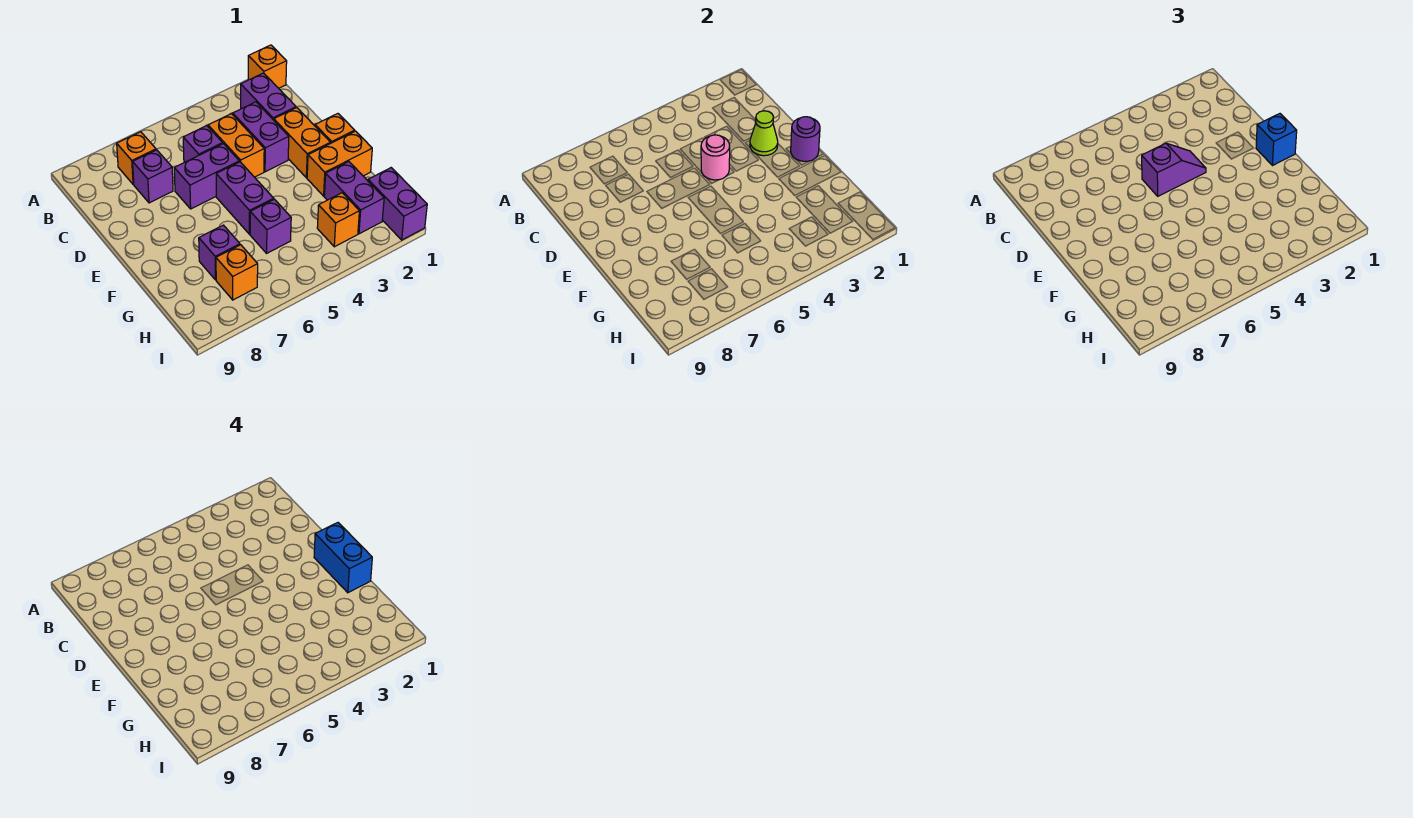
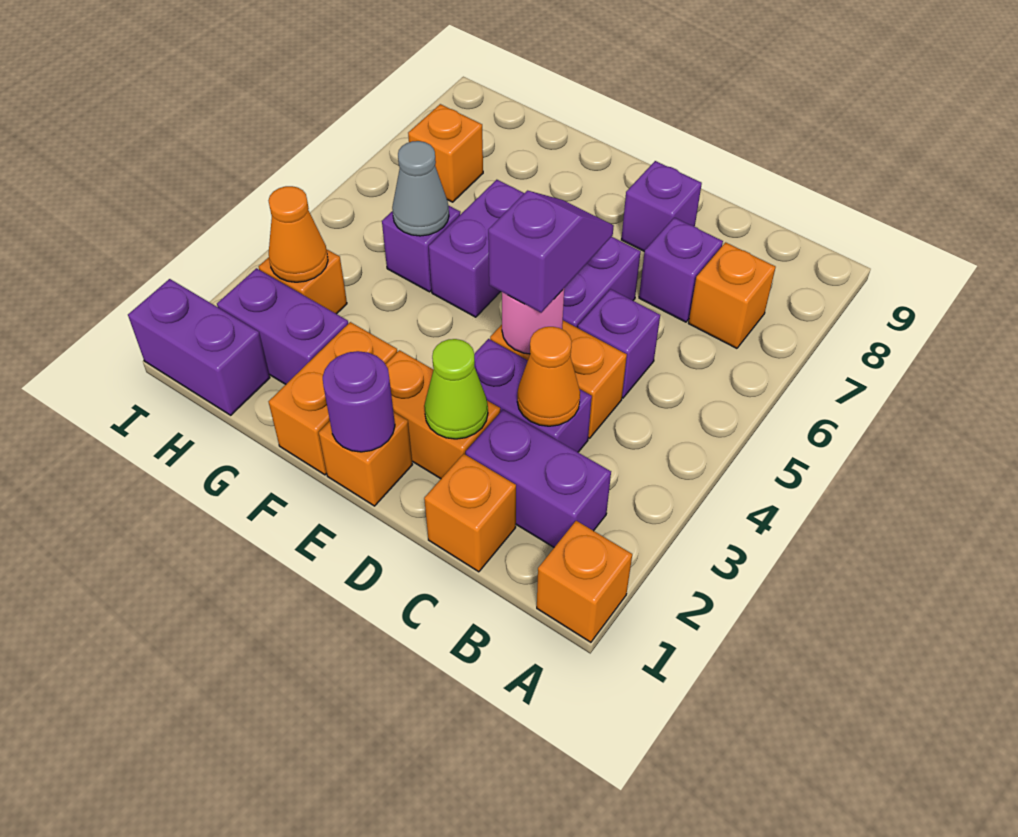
none -> orange brick C1 level 1
none -> orange cone C3 level 2
purple slope D4:D5 level 3 top 5 -> purple slope D4:D5 level 3 top 4
blue brick E1 level 3 -> none
blue brick E1:F1 level 4 -> none
purple brick E5:F5 level 1 -> purple brick F5:F6 level 1
none -> grey cone G5 level 2
purple brick G7 level 1 -> purple brick D8 level 1
none -> orange cone H3 level 2

